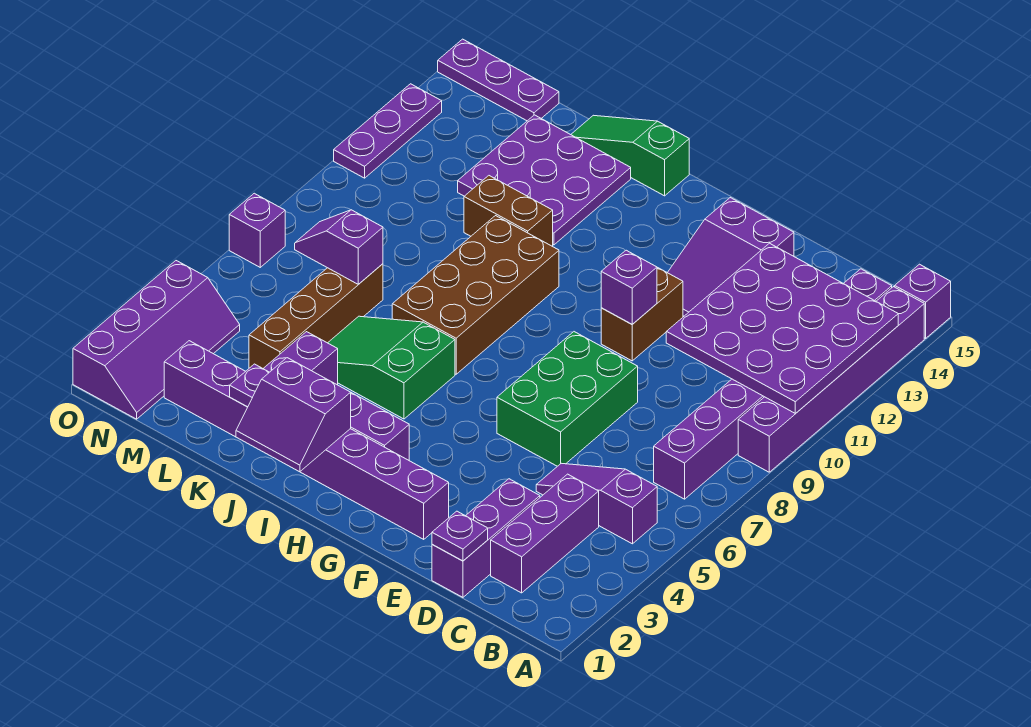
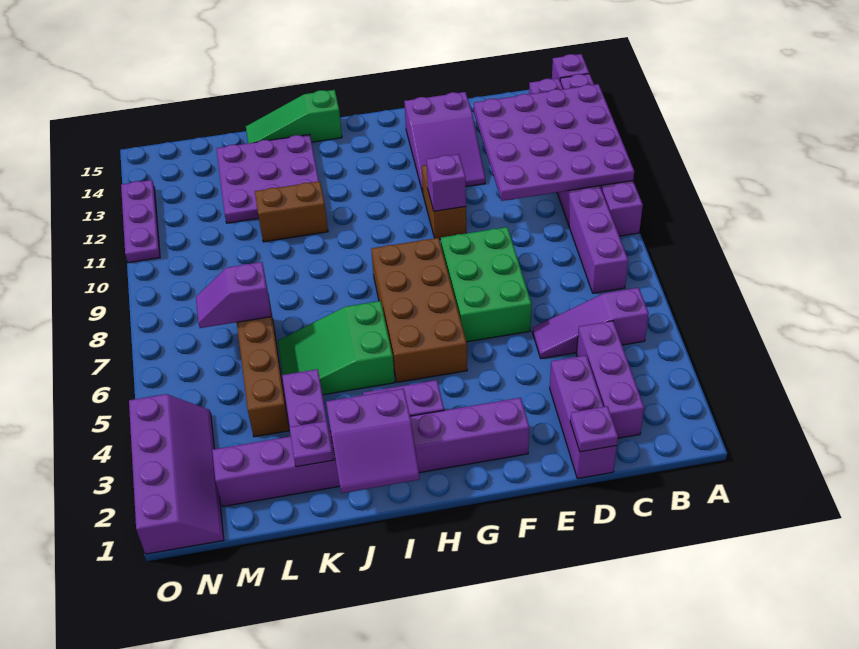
brown brick I7:J10 level 1 -> brown brick G5:H8 level 1
purple plate M15:O15 level 1 -> none
purple brick O7 level 1 -> none

